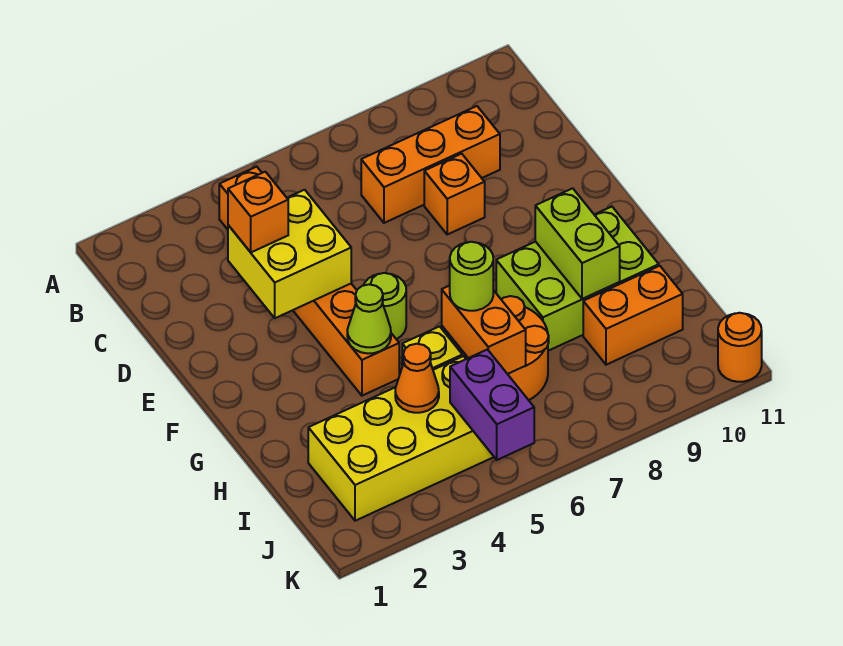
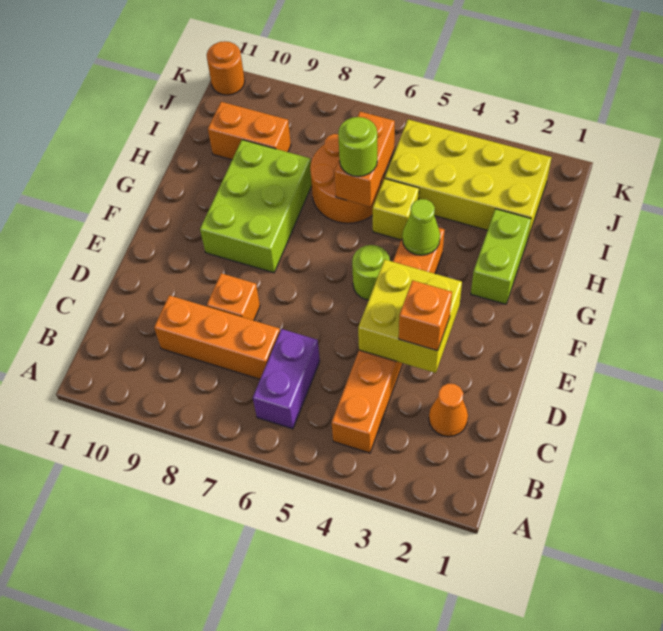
lime brick G8:H10 level 1 -> lime brick F8:H9 level 1
lime brick G9:H9 level 2 -> lime brick G2:H2 level 1
orange cone I4 level 2 -> orange cone C2 level 1
purple brick J5:K5 level 2 -> purple brick B6:C6 level 1

